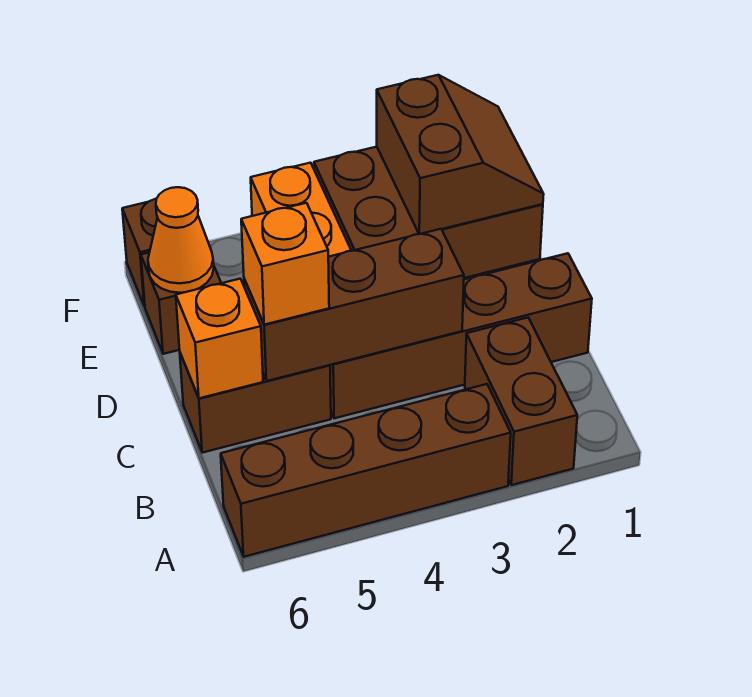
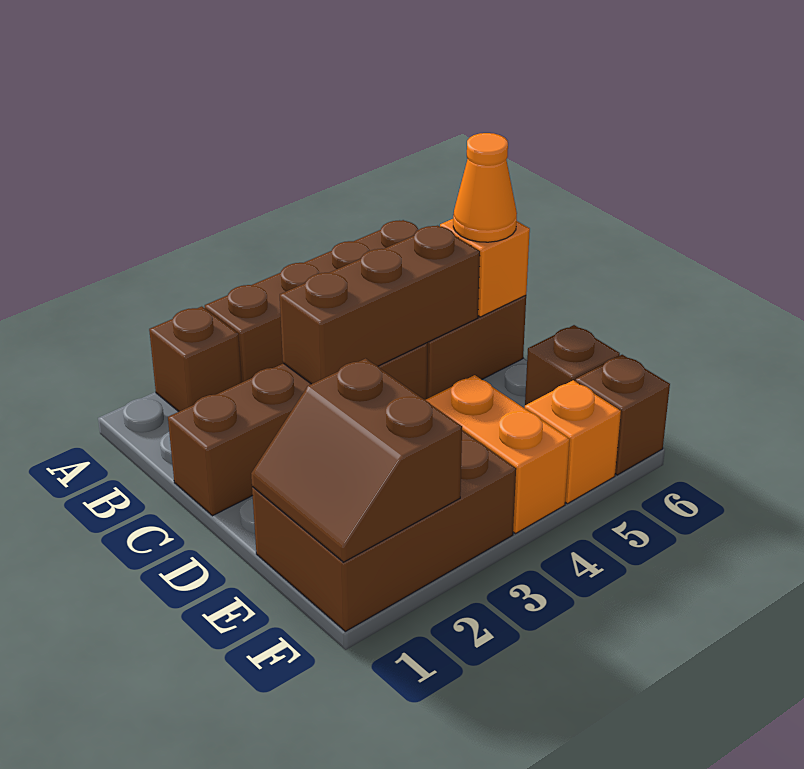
brown brick A2:B2 level 1 -> brown brick A2 level 1
orange brick C5 level 3 -> orange brick F5 level 1
orange cone E6 level 2 -> orange cone C6 level 3

